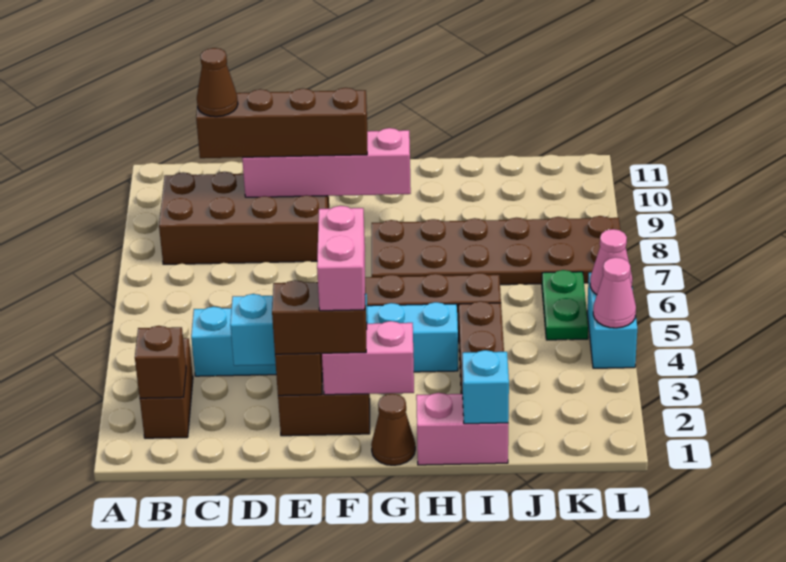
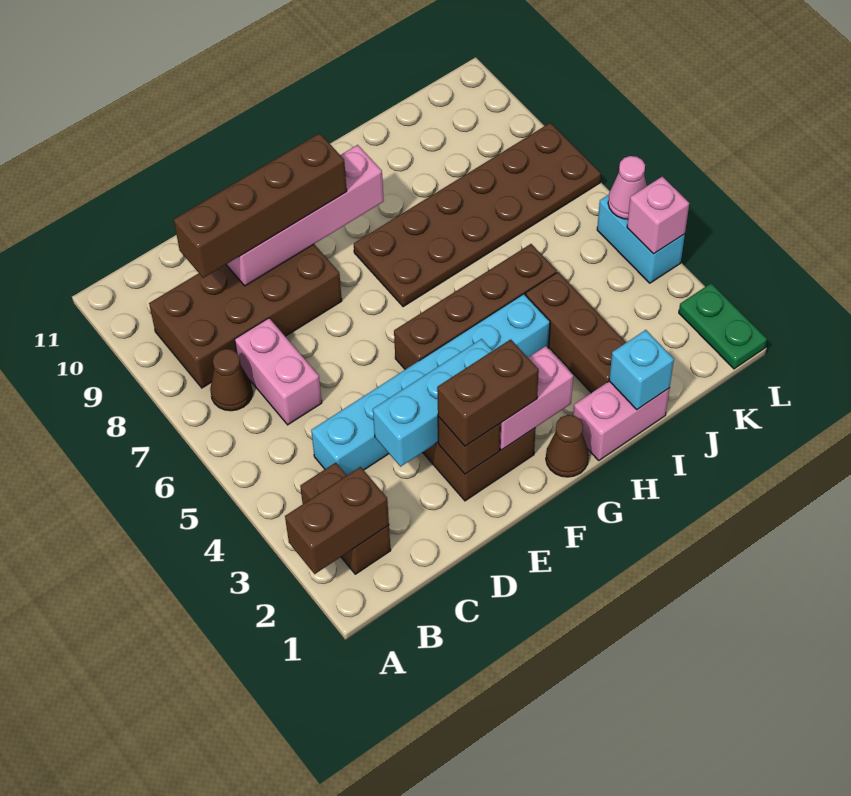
brown brick B2 level 2 -> brown brick A2:B2 level 2
brown cone C9 level 4 -> brown cone B7 level 1
pink brick F2:F3 level 4 -> pink brick C6:C7 level 1
green plate K5:K6 level 1 -> green plate L1:L2 level 1
pink cone L4 level 2 -> pink brick L4 level 2

